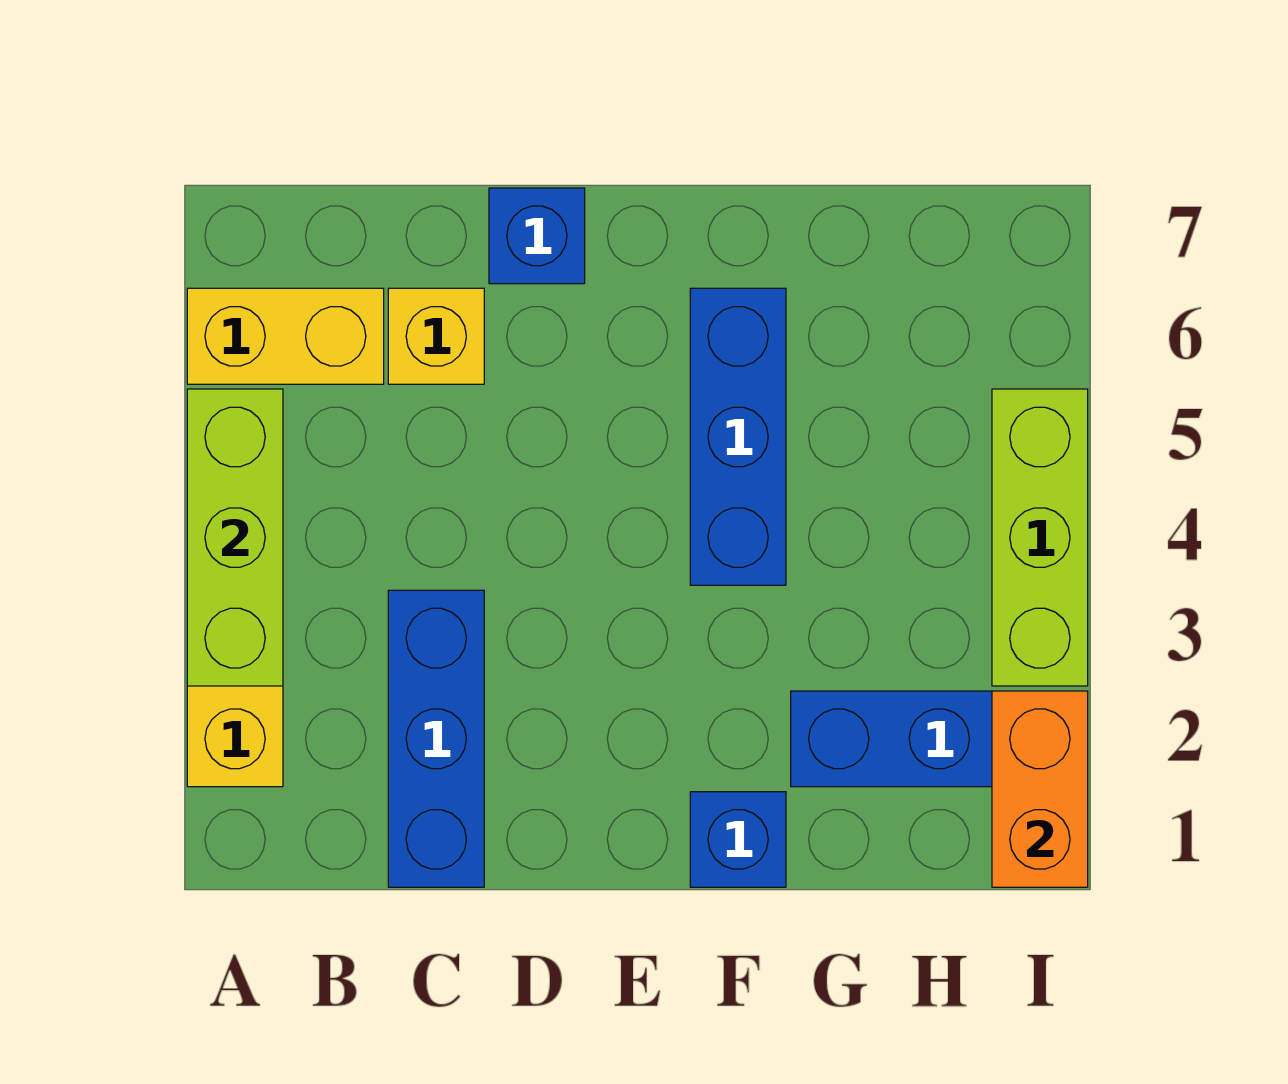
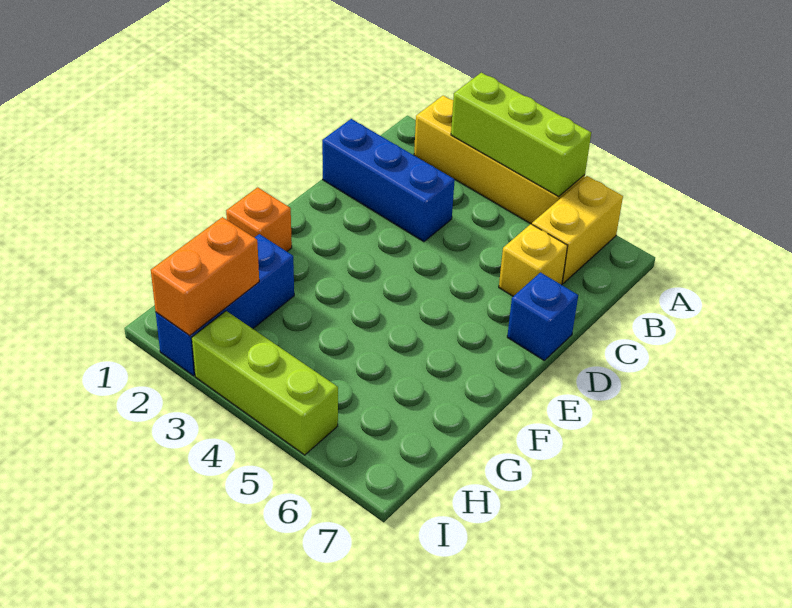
blue brick F1 level 1 -> orange brick F1 level 1
blue brick F4:F6 level 1 -> none
orange brick I1:I2 level 2 -> orange brick H2:I2 level 2

